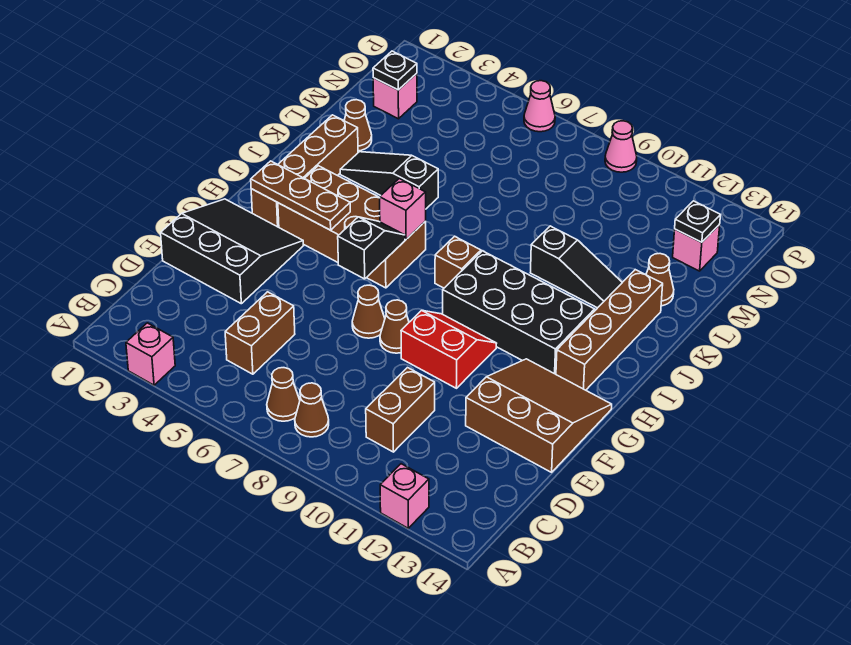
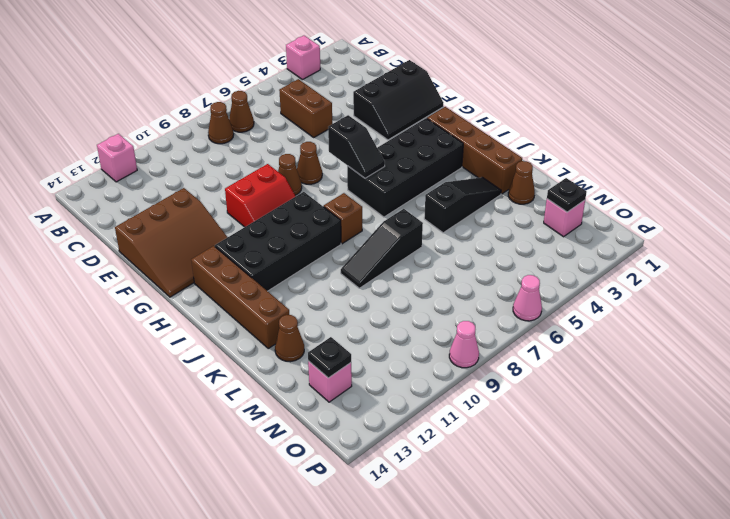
brown brick C10:D10 level 1 -> none
black slope E1:G3 level 1 top E -> black slope E1:F3 level 1 top E
brown plate H2:H4 level 2 -> none
brown brick H3:I6 level 1 -> black brick H3:I6 level 1
pink brick I6 level 2 -> none
black slope K10:K12 level 1 top 10 -> black slope K7:K9 level 1 top 7

